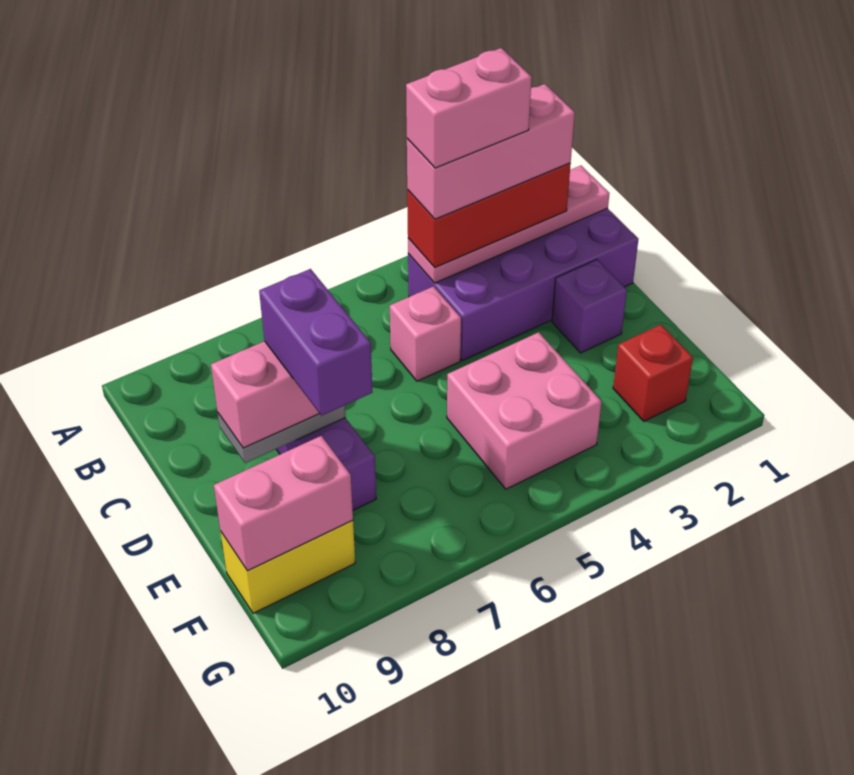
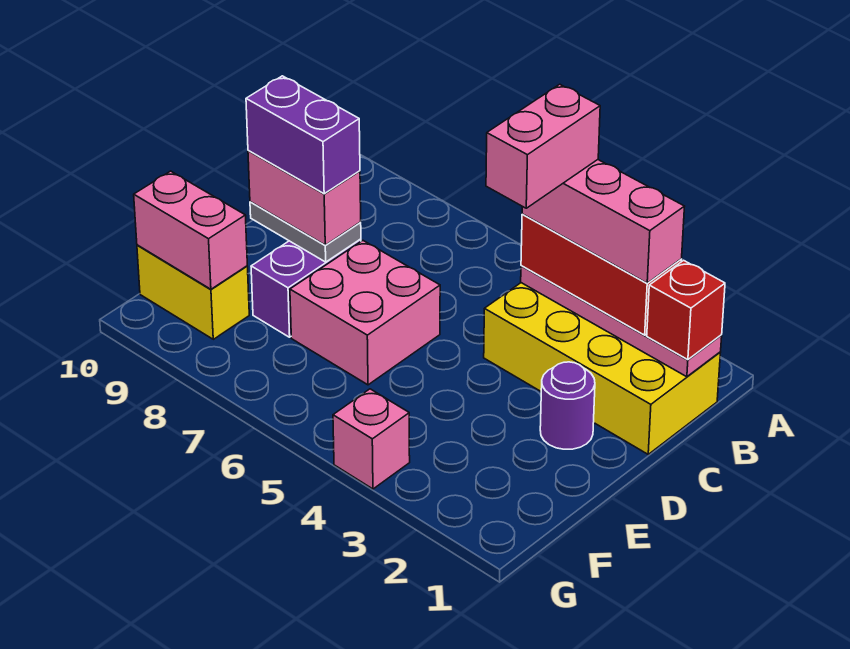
purple brick B1:C4 level 1 -> yellow brick B1:C4 level 1
pink brick B3:B4 level 5 -> pink brick B4:C4 level 5
pink brick C5 level 1 -> pink brick G4 level 1
purple brick D2 level 1 -> purple round brick D2 level 1
purple brick D8:E8 level 4 -> purple brick D8:D9 level 4
pink brick E4:F5 level 1 -> pink brick D6:E7 level 1
red brick F2 level 1 -> red brick B1 level 3

